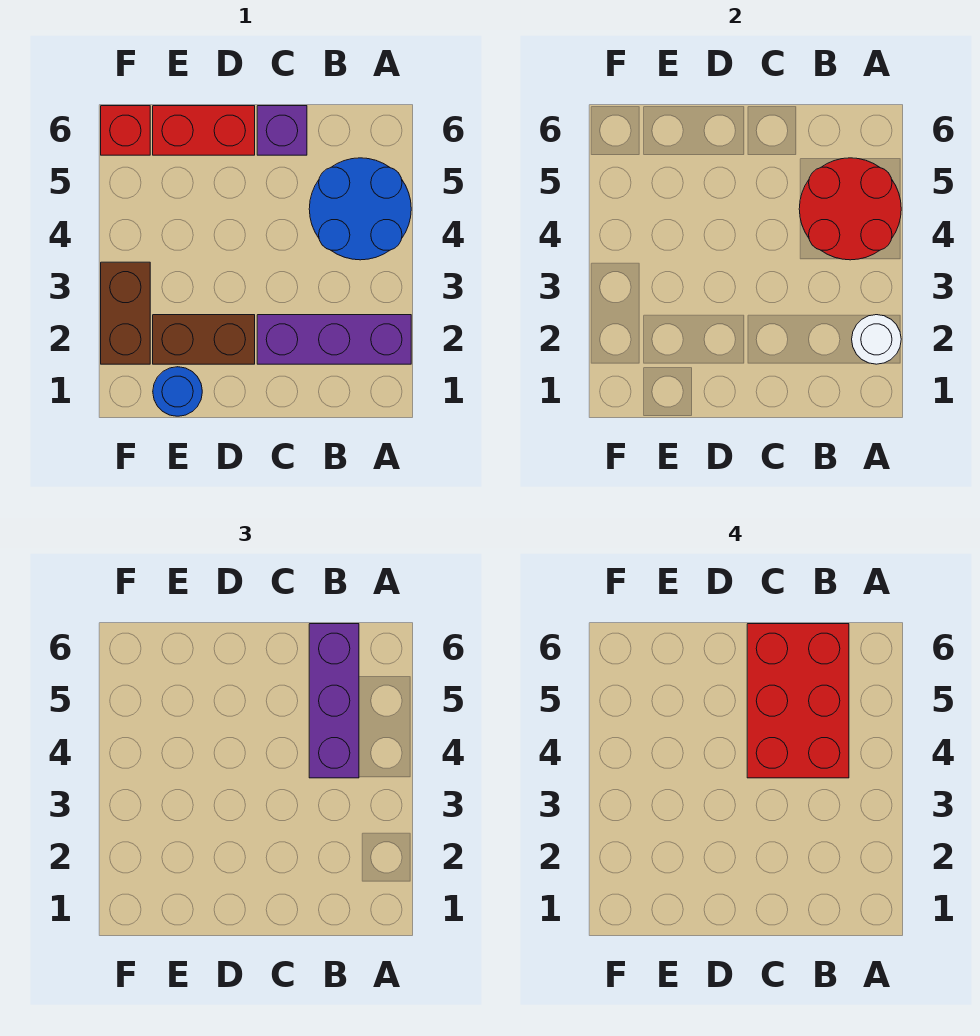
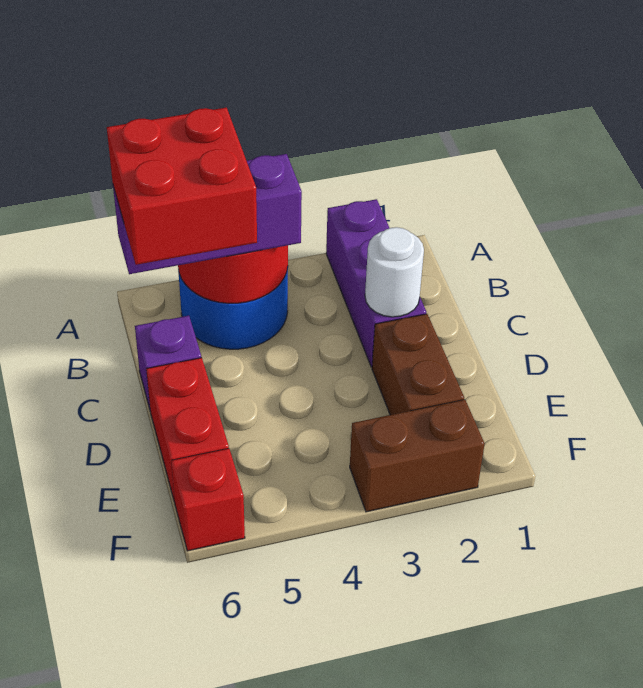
white round brick A2 level 2 -> white round brick C2 level 2
red brick B4:C6 level 4 -> red brick B5:C6 level 4
blue round brick E1 level 1 -> none

